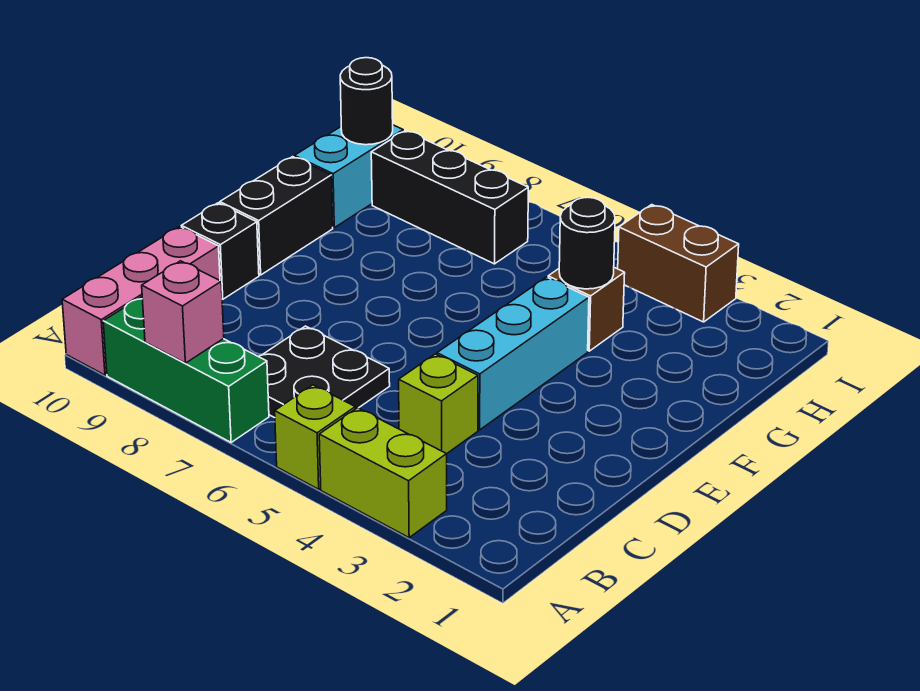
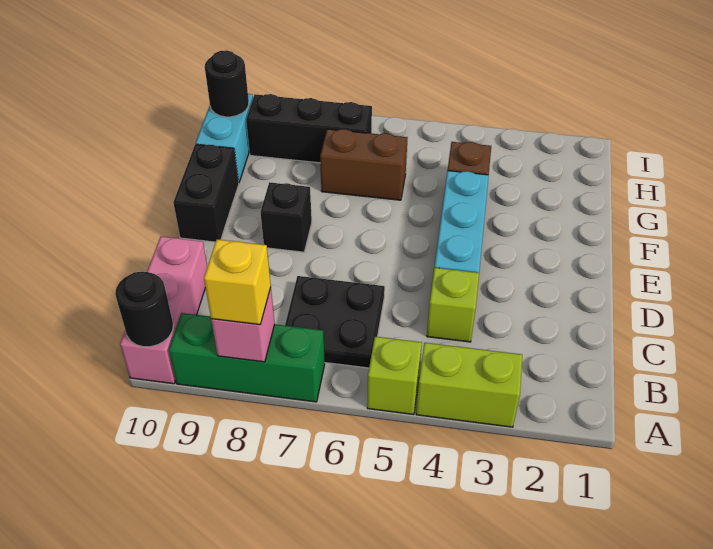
none -> yellow brick A8 level 3
black brick D10 level 1 -> black brick E8 level 1
black round brick G4 level 2 -> black round brick A10 level 2
brown brick I3:I4 level 1 -> brown brick G6:G7 level 1

